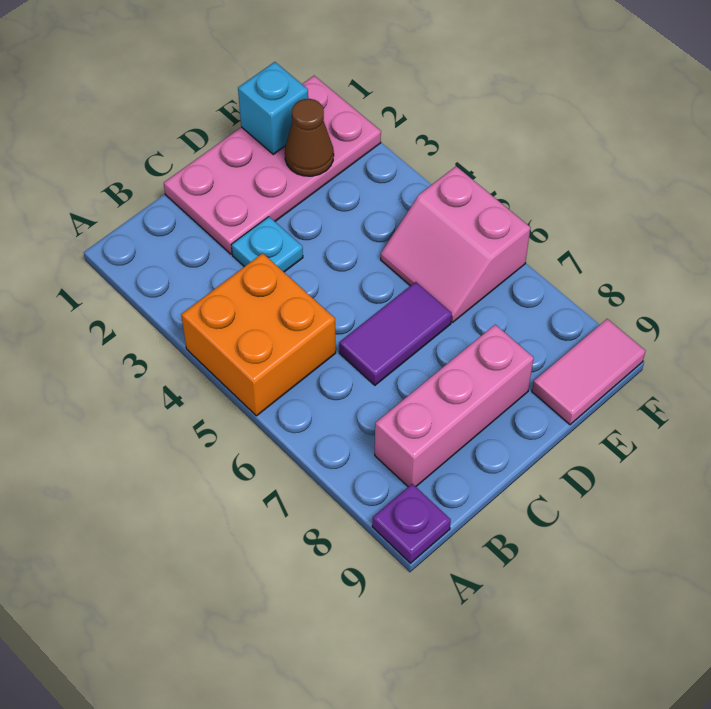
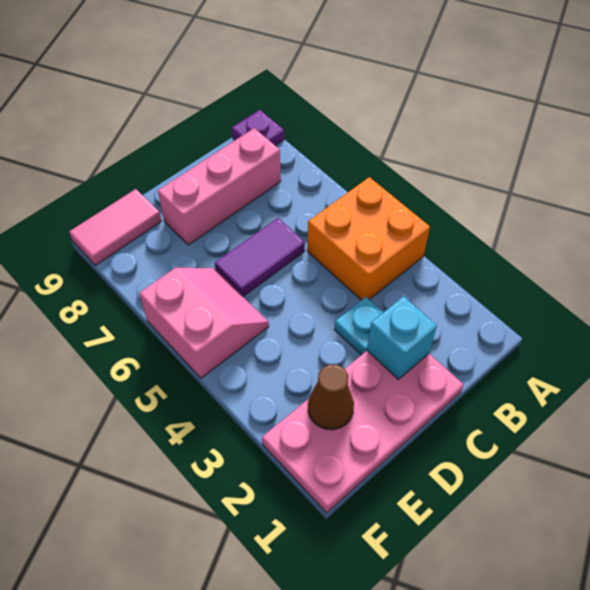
cyan brick E1 level 2 -> cyan brick C2 level 2

